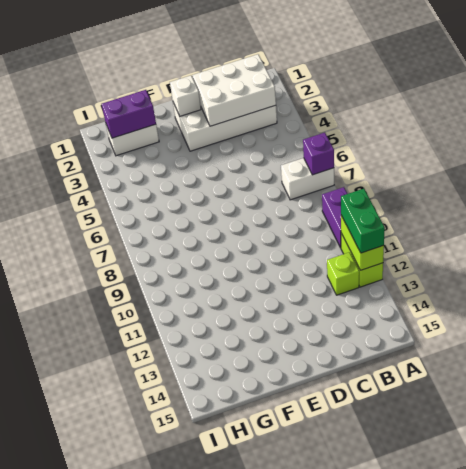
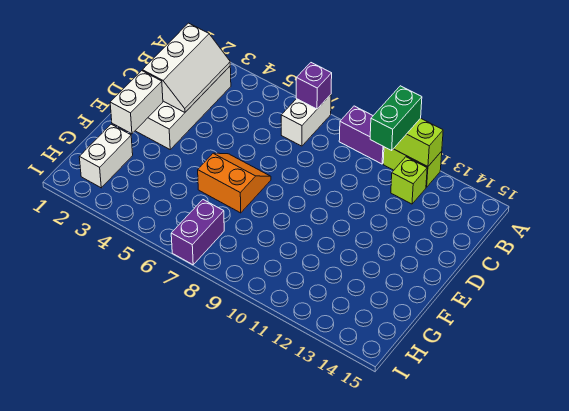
green brick A11:A12 level 3 -> green brick A11:B11 level 3
white brick B2:D3 level 2 -> white slope B2:D3 level 2 top 2
white brick E2 level 2 -> white brick E2:F2 level 2
none -> orange slope E6:F7 level 1 top F
purple brick G2:H2 level 2 -> purple brick H7:I7 level 1

